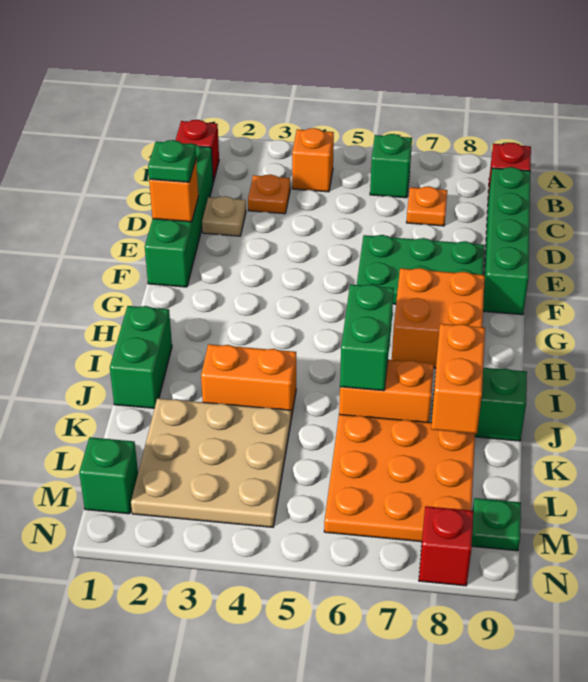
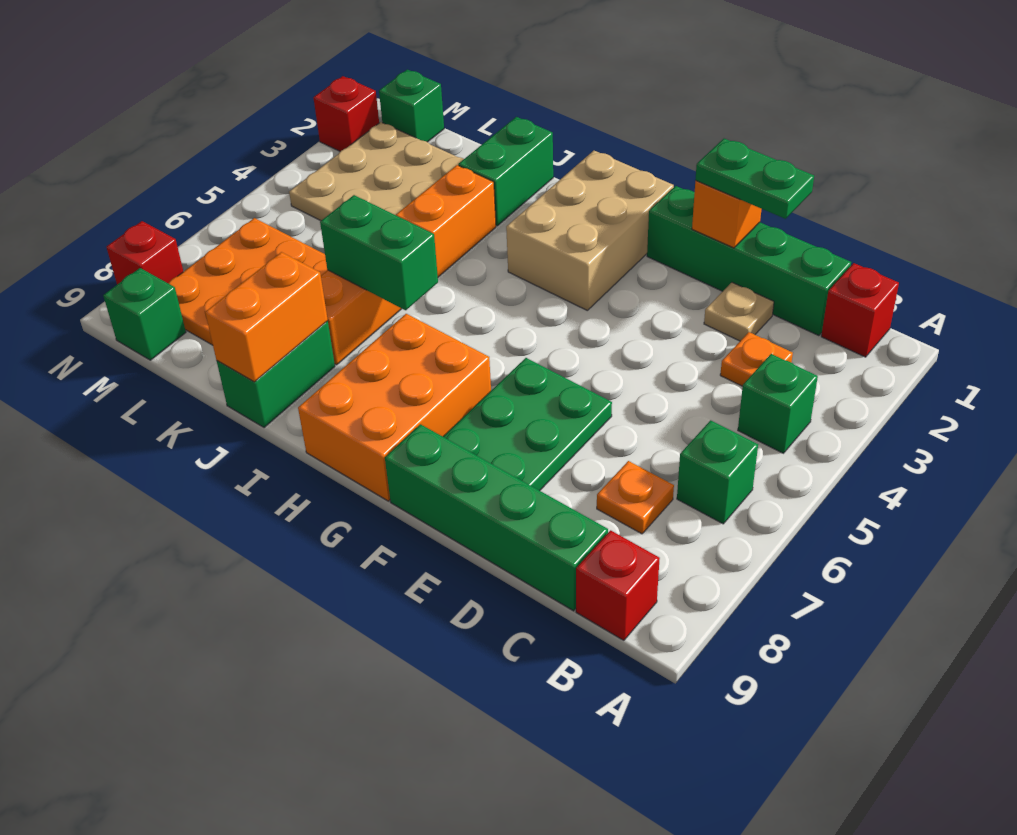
orange brick B4 level 1 -> green brick B4 level 1
green plate E1 level 3 -> green plate D1:E1 level 3
none -> tan brick G1:H3 level 1
orange brick G7:H8 level 1 -> orange brick G7:H9 level 1
green brick I1:J1 level 1 -> green brick J1:J2 level 1
orange brick J8:K8 level 2 -> orange brick J8:J9 level 2
green plate M9 level 1 -> green brick M9 level 1
none -> red brick N2 level 1

